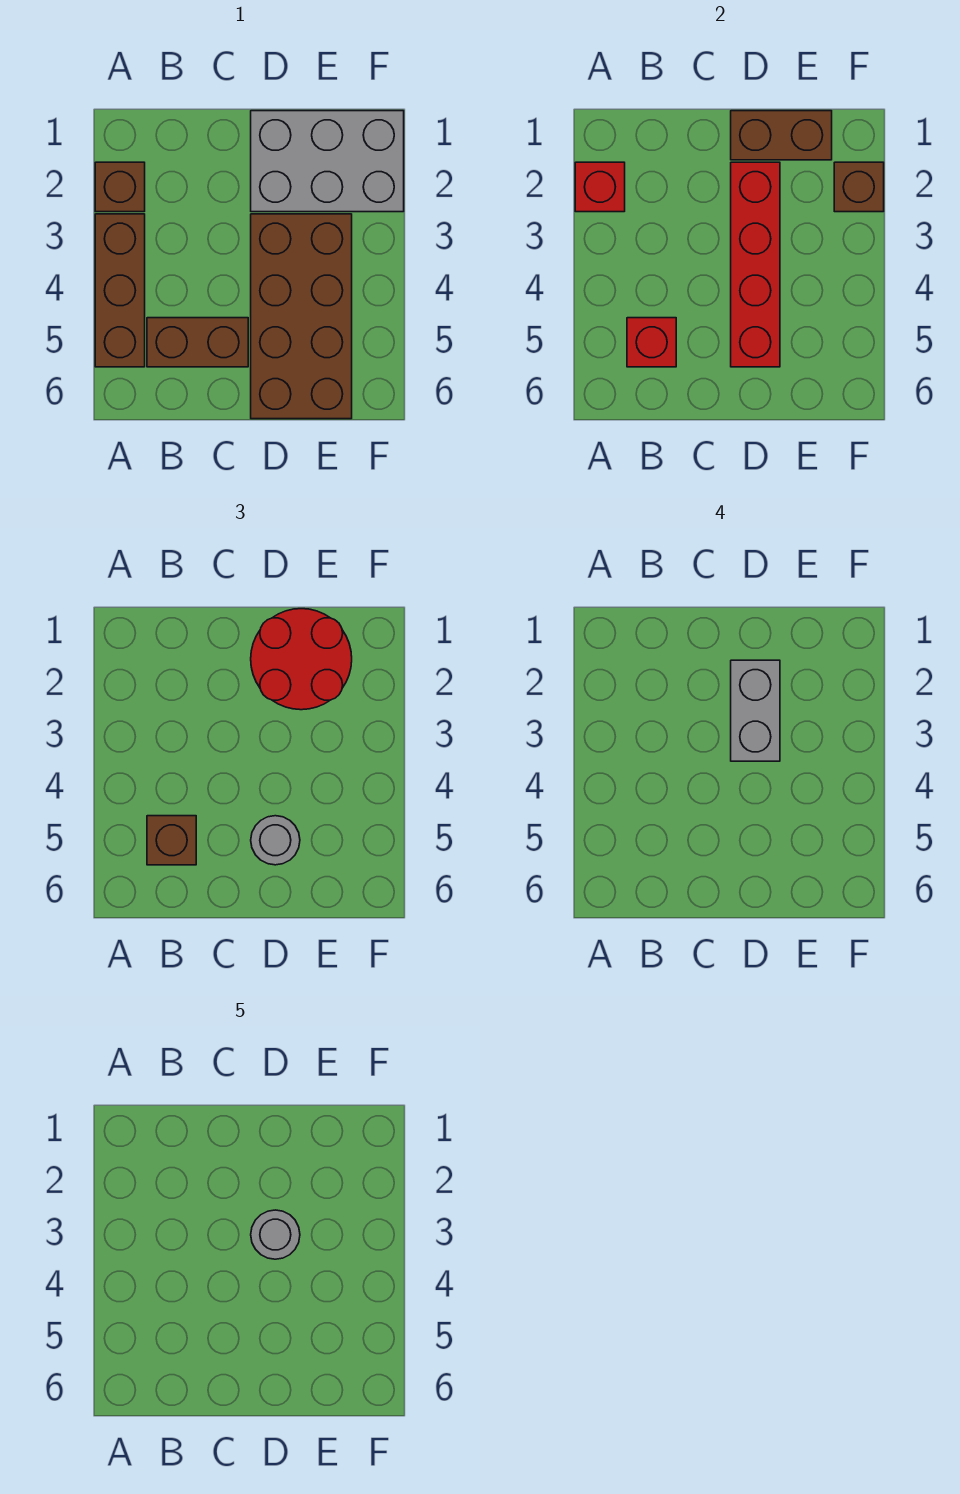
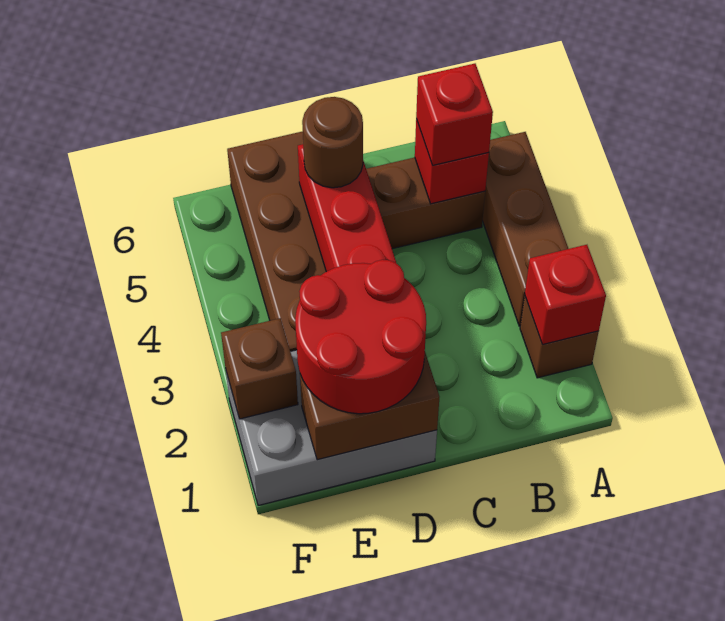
brown brick B5 level 3 -> red brick B5 level 3
grey brick D2:D3 level 4 -> none
grey round brick D3 level 5 -> none
grey round brick D5 level 3 -> brown round brick D5 level 3

